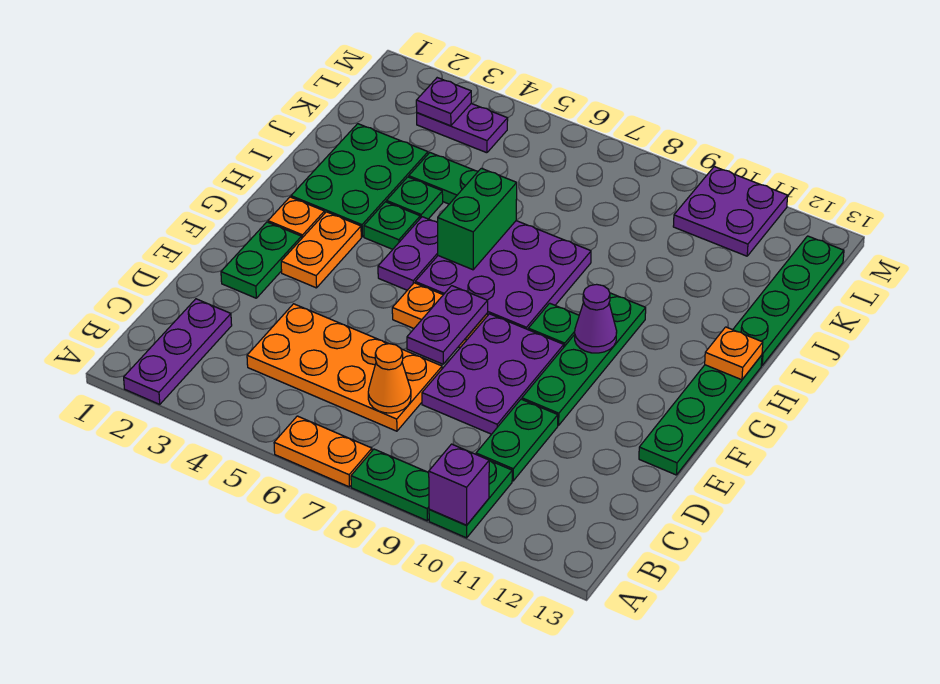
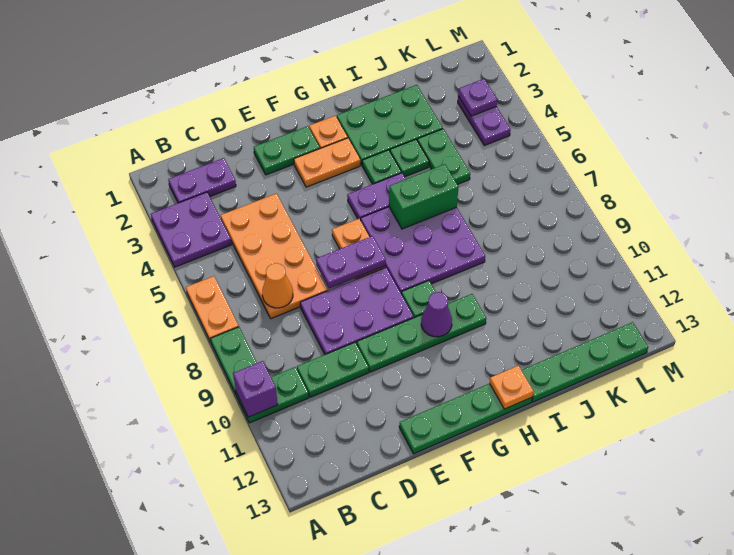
purple plate A2:C2 level 1 -> purple plate B2:C2 level 1
purple plate L10:M11 level 1 -> purple plate A3:B4 level 1

